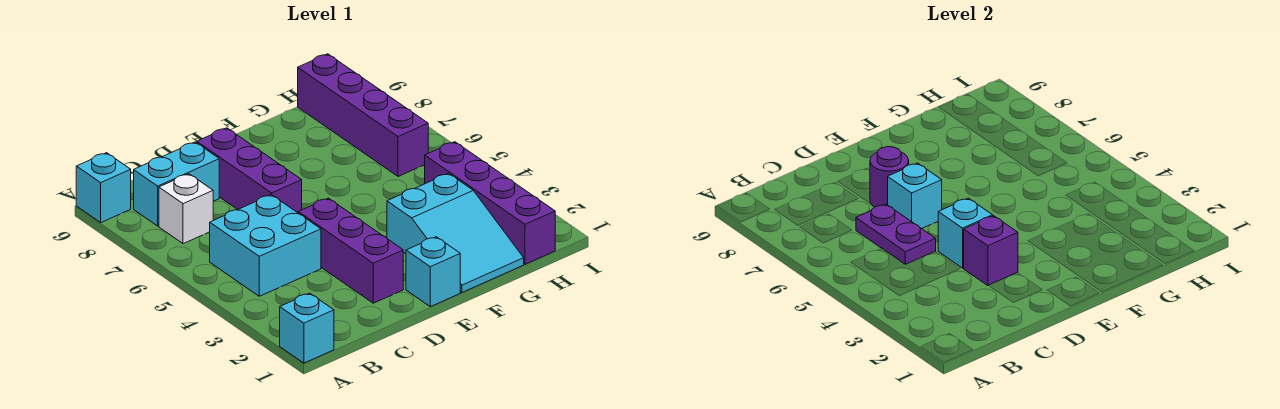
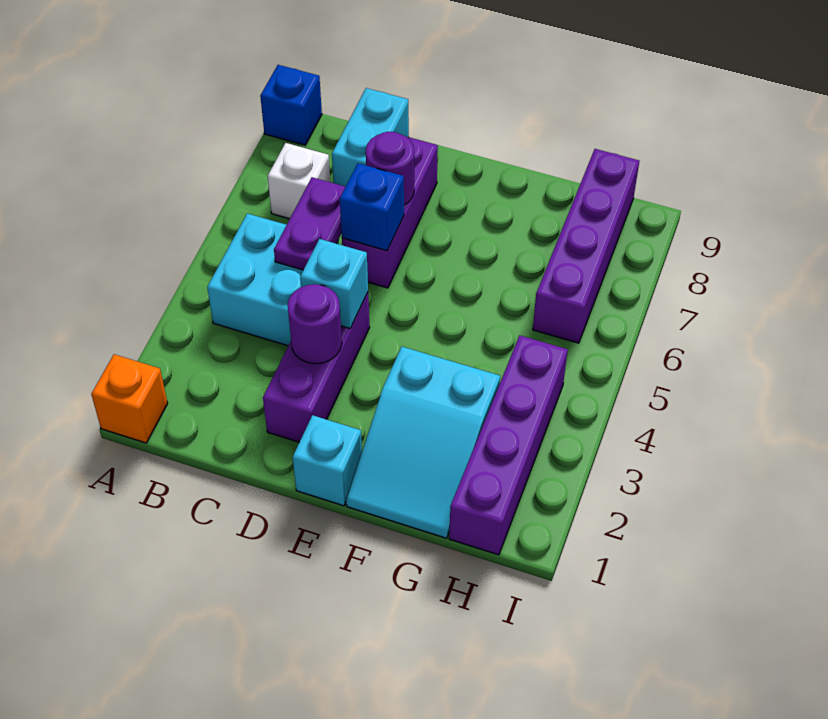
cyan brick A1 level 1 -> orange brick A1 level 1
cyan brick A9 level 1 -> blue brick A9 level 1
cyan brick B8:C8 level 1 -> cyan brick C8:C9 level 1
purple brick D3 level 2 -> purple round brick D3 level 2
cyan brick D6 level 2 -> blue brick D6 level 2

